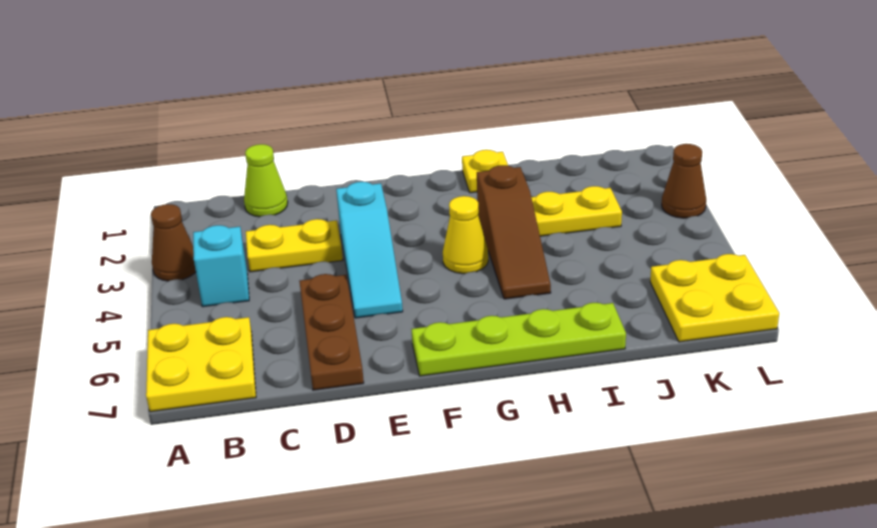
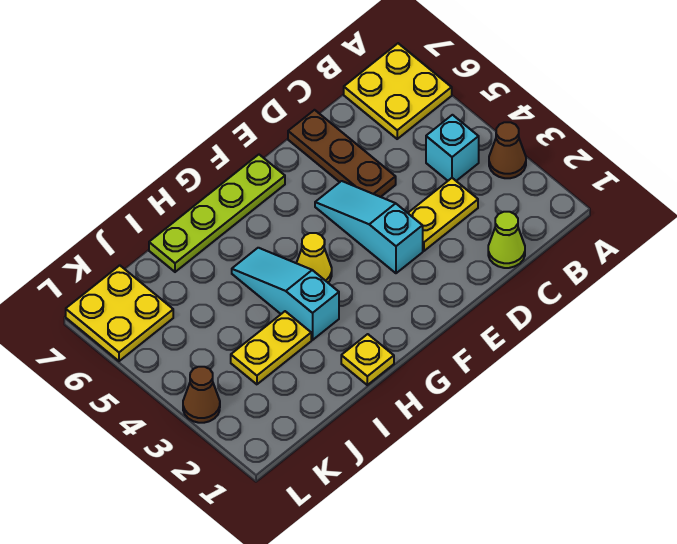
brown slope H3:H5 level 1 top 3 -> cyan slope H3:H5 level 1 top 3

